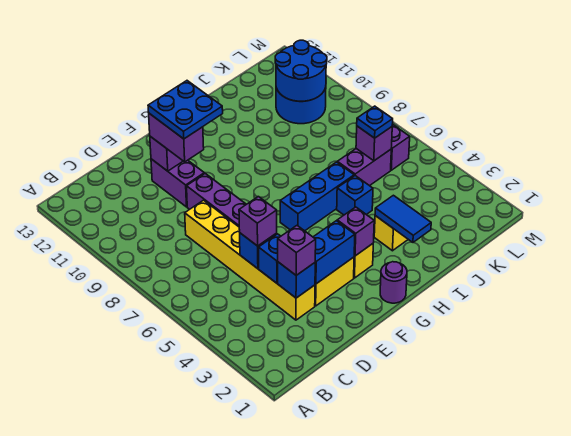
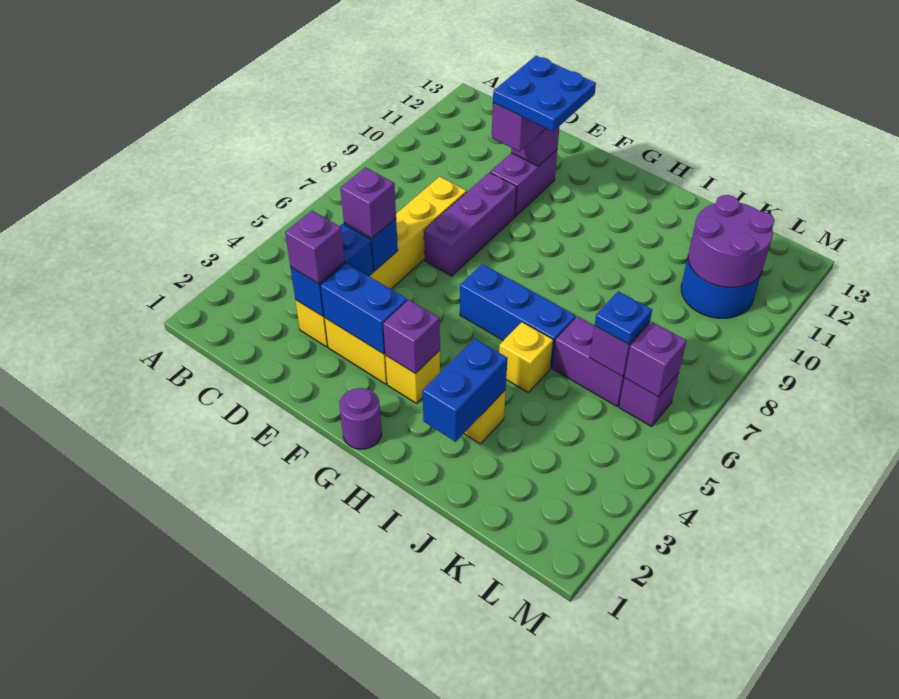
blue tile I2:I3 level 2 -> blue brick I2:I3 level 2
blue brick I5 level 1 -> yellow brick I5 level 1
blue round brick K10:L11 level 2 -> purple round brick K10:L11 level 2
none -> purple brick L6 level 2

